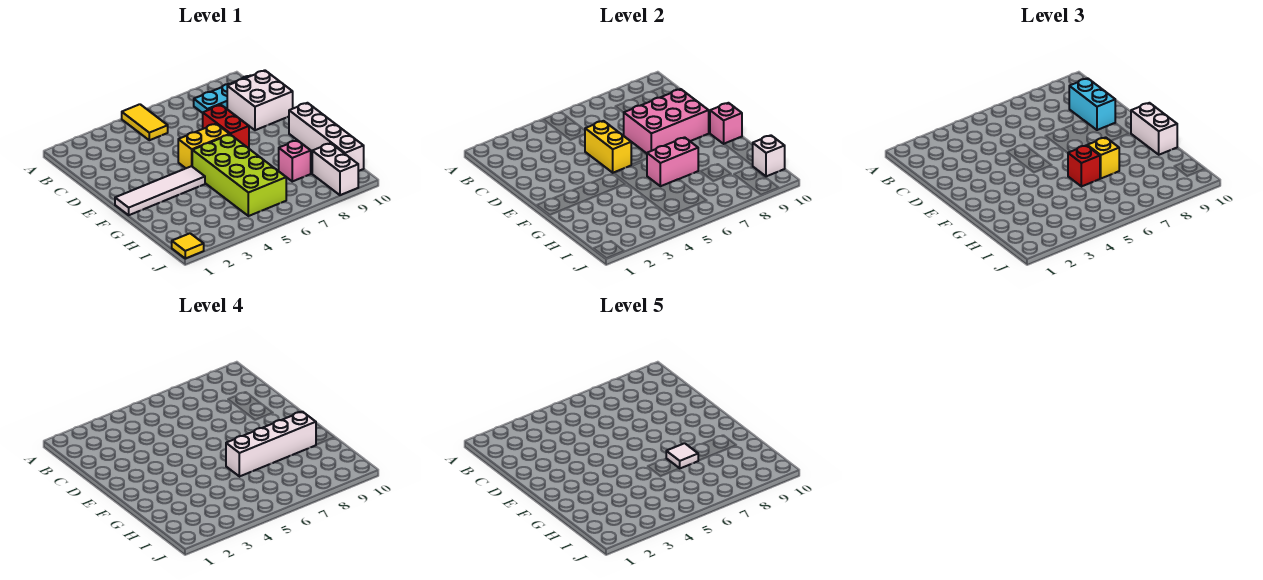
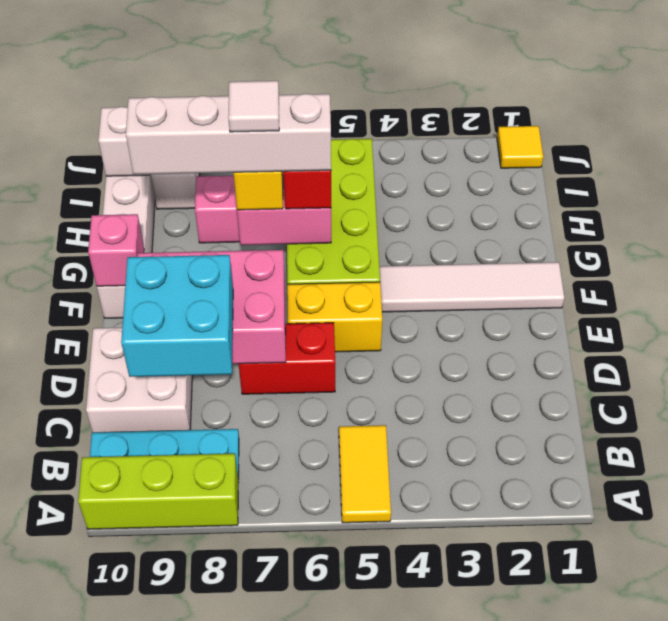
none -> lime brick A8:A10 level 1
cyan brick C9:D9 level 3 -> cyan brick C8:D9 level 3
yellow brick D5:E5 level 2 -> none
red brick D7:E7 level 1 -> red brick D6:D7 level 1
white brick F10:G10 level 3 -> none

